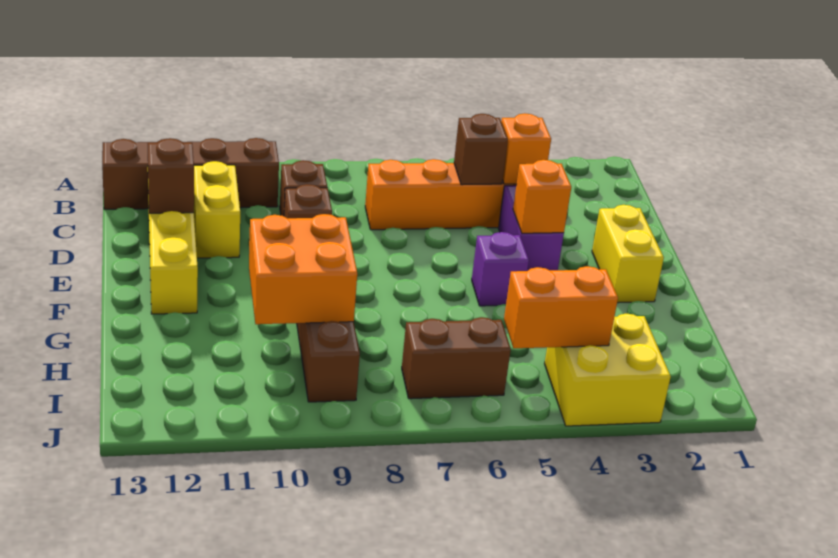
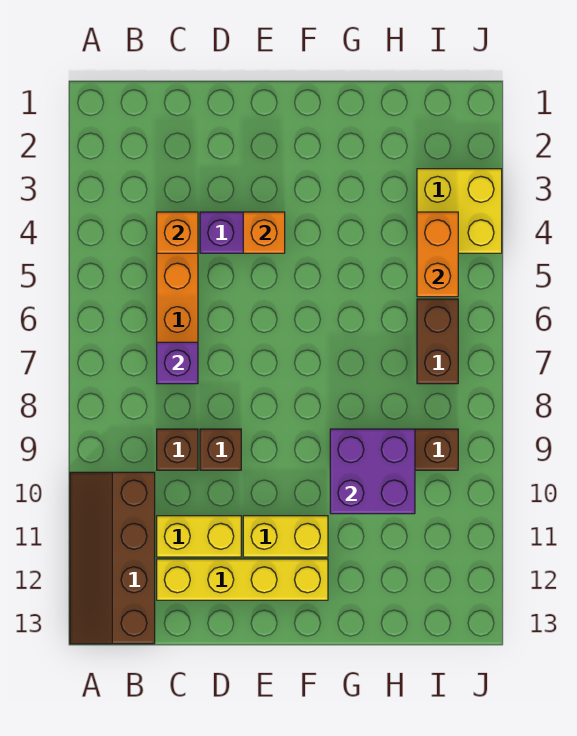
brown brick C5 level 2 -> none
brown brick D12 level 2 -> none
yellow brick E2:F2 level 1 -> yellow brick E11:F11 level 1
purple brick F5 level 1 -> purple brick C7 level 2
orange brick G9:H10 level 2 -> purple brick G9:H10 level 2

